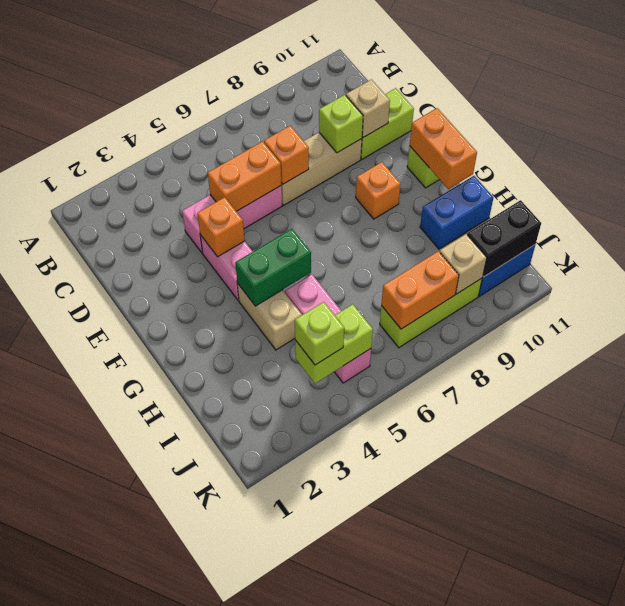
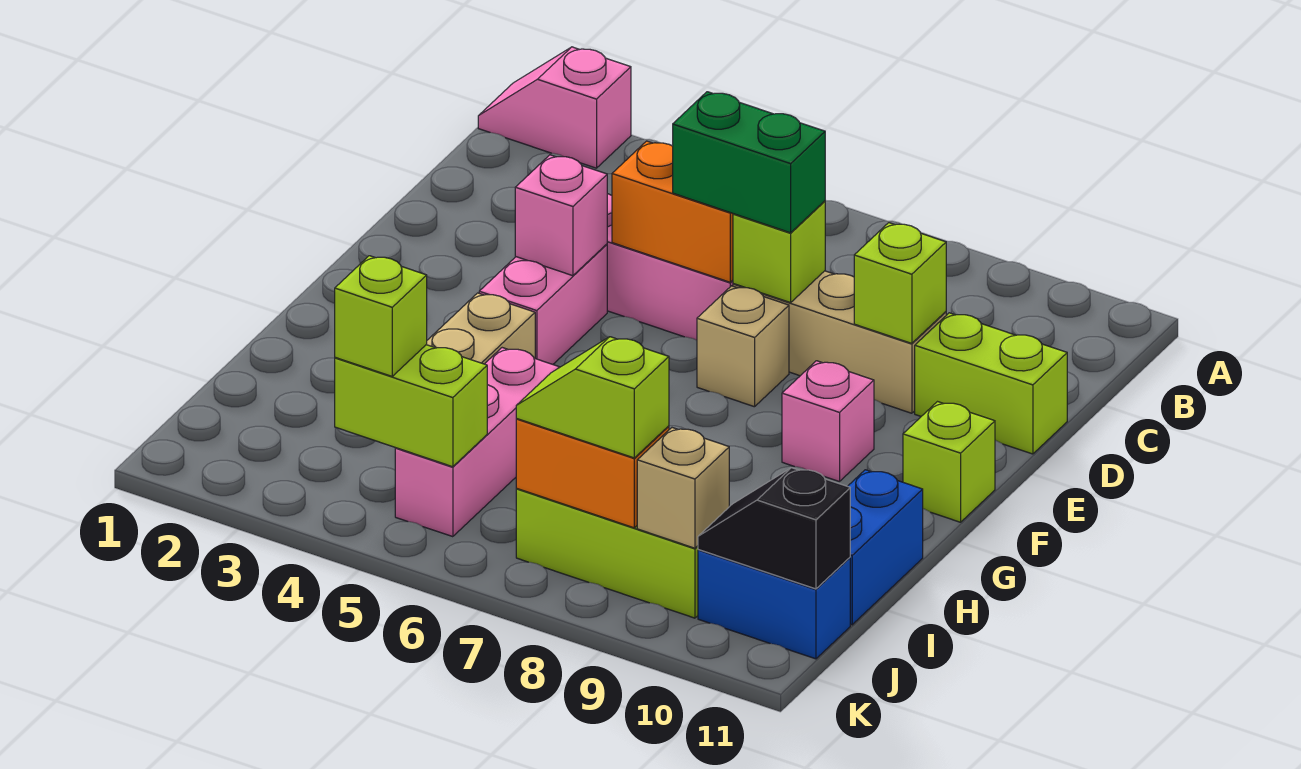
none -> pink slope A1:A2 level 1 top 2
orange brick D7 level 2 -> lime brick D7 level 2
tan brick D10 level 2 -> tan brick E7 level 1
orange brick E4 level 2 -> pink brick E4 level 2
orange brick F9 level 1 -> pink brick F9 level 1
orange brick F11:G11 level 2 -> none
green brick G4:G5 level 2 -> green brick D6:D7 level 3
blue brick H10:H11 level 1 -> blue brick H11:I11 level 1
none -> lime slope J7:J8 level 3 top 8
black brick J10:J11 level 2 -> black slope J10:J11 level 2 top 11

